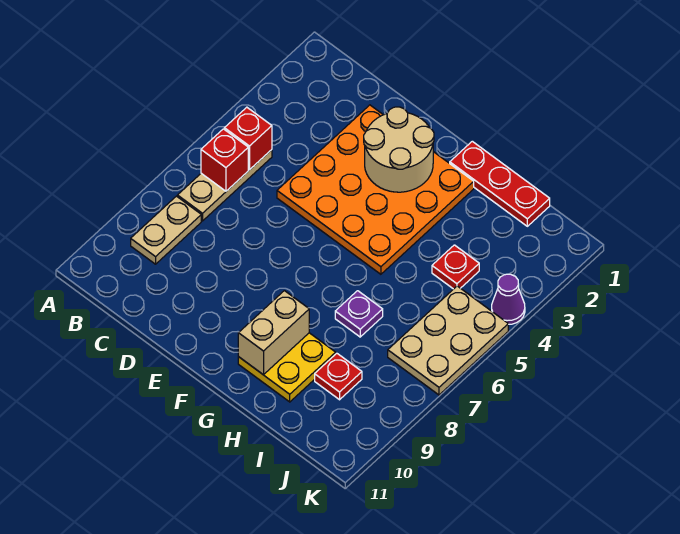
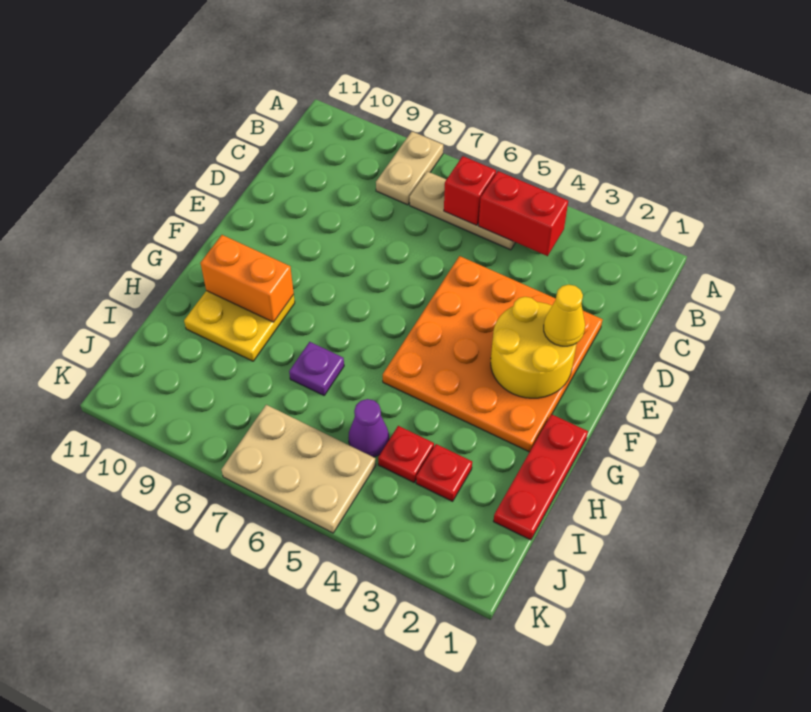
red brick B5 level 2 -> red brick B4:B5 level 2
tan plate B8:B9 level 1 -> tan plate A8:B8 level 1
tan round brick E2:F3 level 2 -> yellow round brick E2:F3 level 2
none -> yellow cone E2 level 3
tan brick G9:G10 level 2 -> orange brick G9:G10 level 2
red plate I9 level 1 -> red plate I3 level 1
purple cone K4 level 1 -> purple cone I5 level 1

